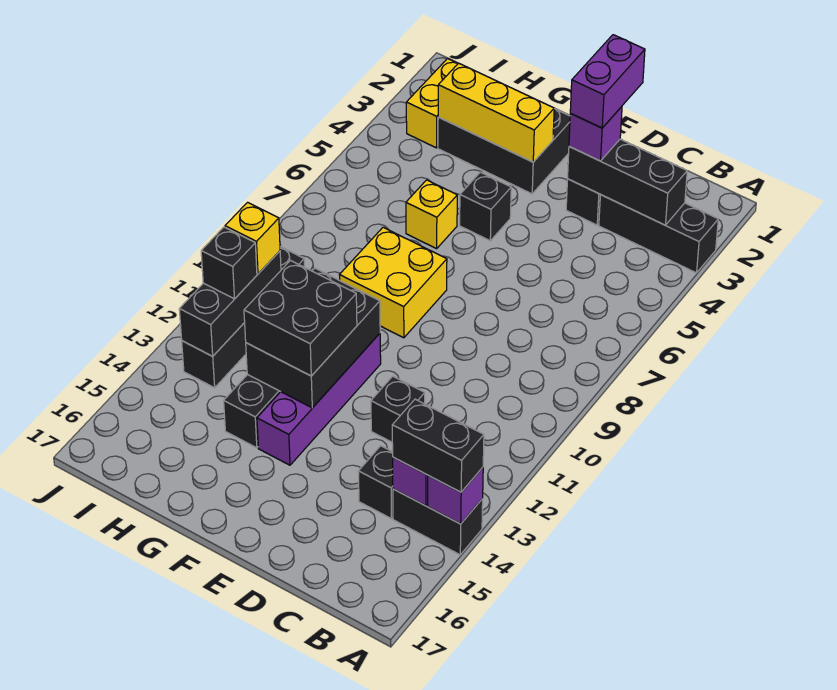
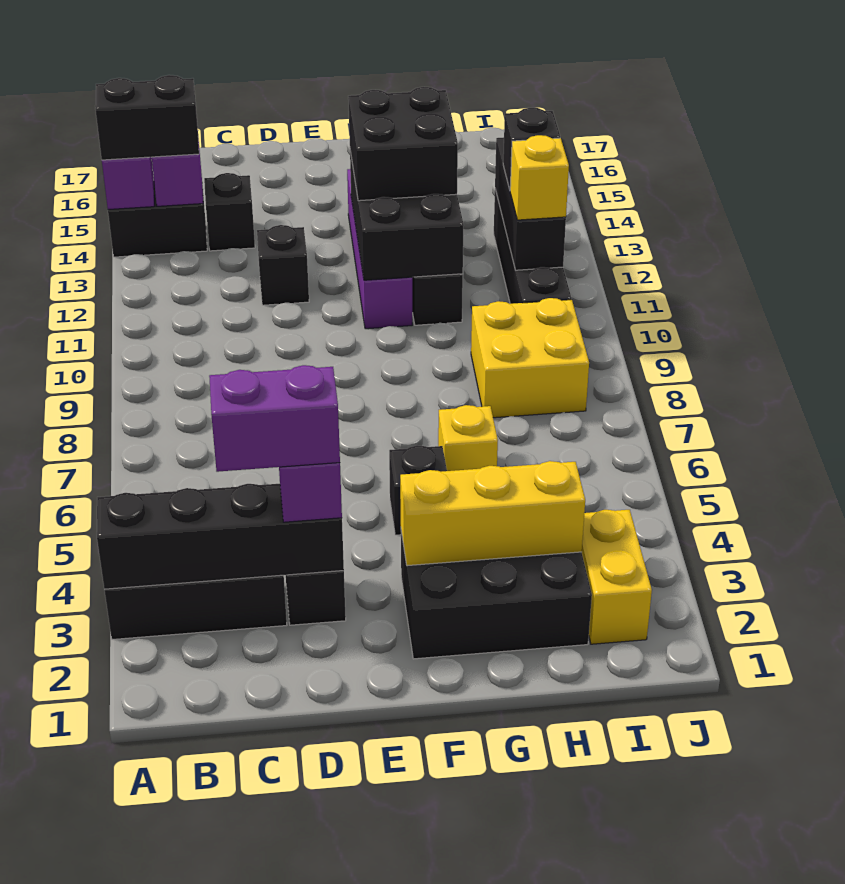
black brick B3:D3 level 2 -> black brick A3:D3 level 2
purple brick D2:D3 level 4 -> purple brick C3:D3 level 4
yellow brick F8:G9 level 1 -> yellow brick H8:I9 level 1

